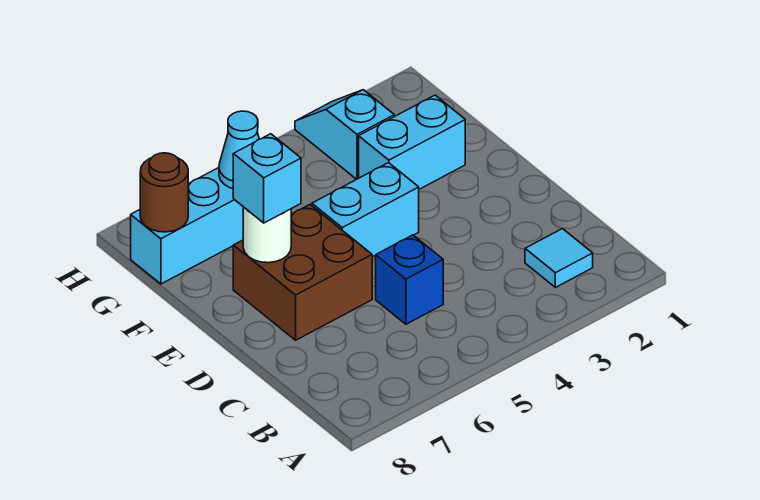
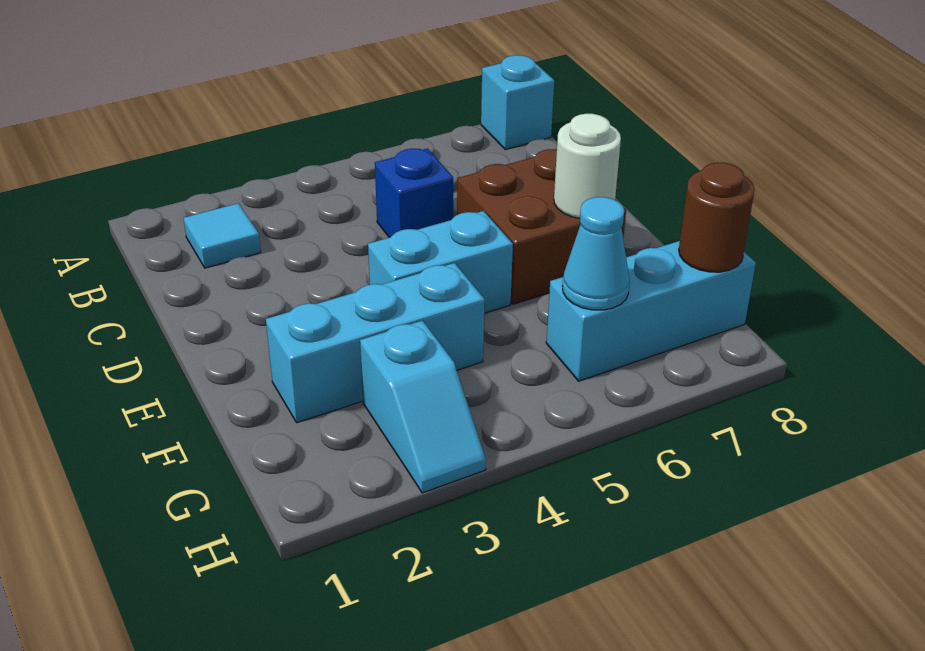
cyan brick E7 level 3 -> cyan brick A8 level 1
cyan brick F2:F3 level 1 -> cyan brick F2:F4 level 1

